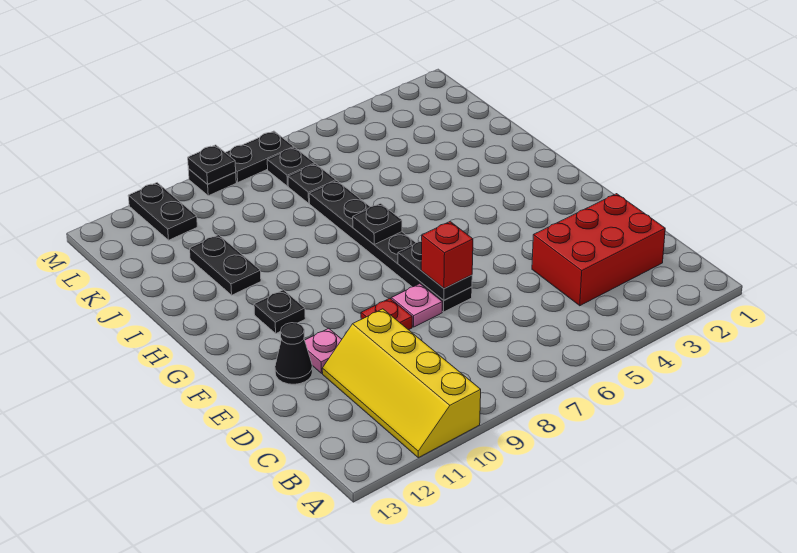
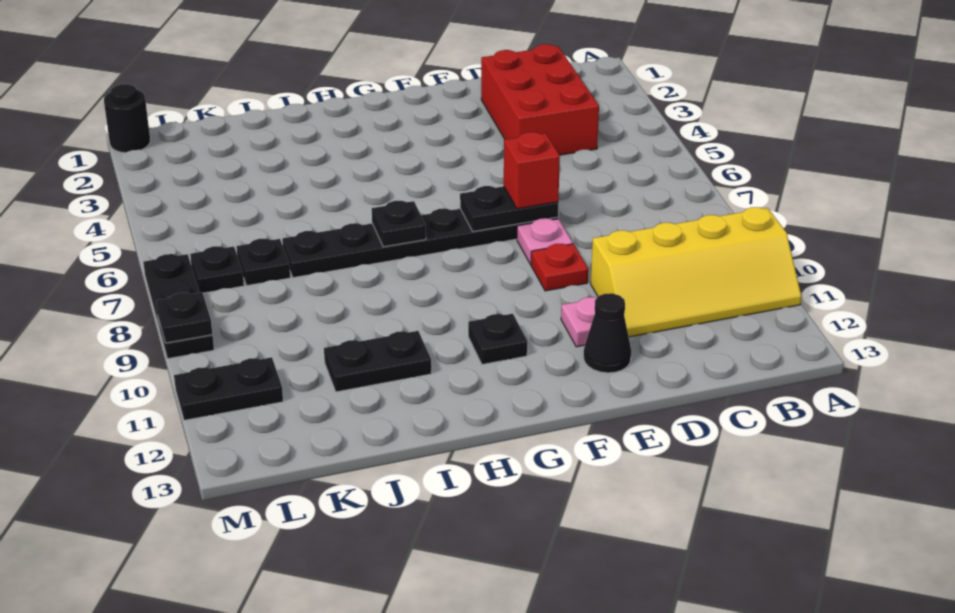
none -> black round brick M1 level 1

